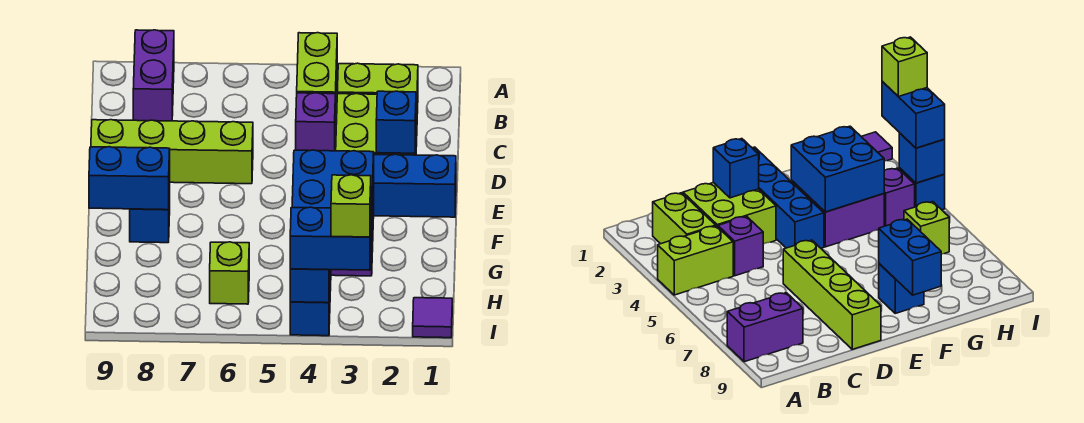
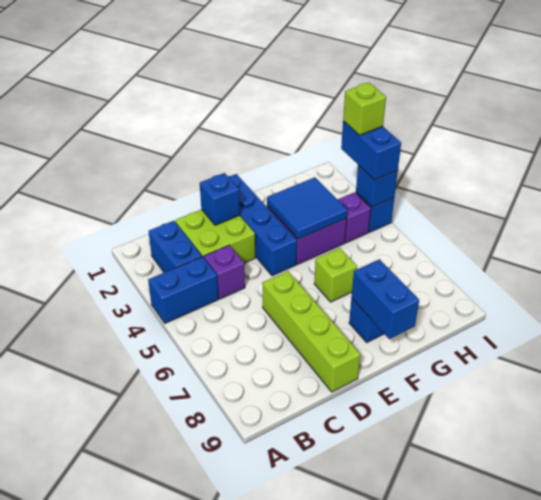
lime brick A4:B4 level 1 -> blue brick A4:B4 level 1
purple brick A8:B8 level 1 -> none
lime brick B2:B3 level 1 -> blue brick B2:B3 level 1
blue brick F3:G4 level 2 -> blue tile F3:G4 level 2
lime brick H6 level 1 -> lime brick F6 level 1
purple tile I1 level 1 -> none

